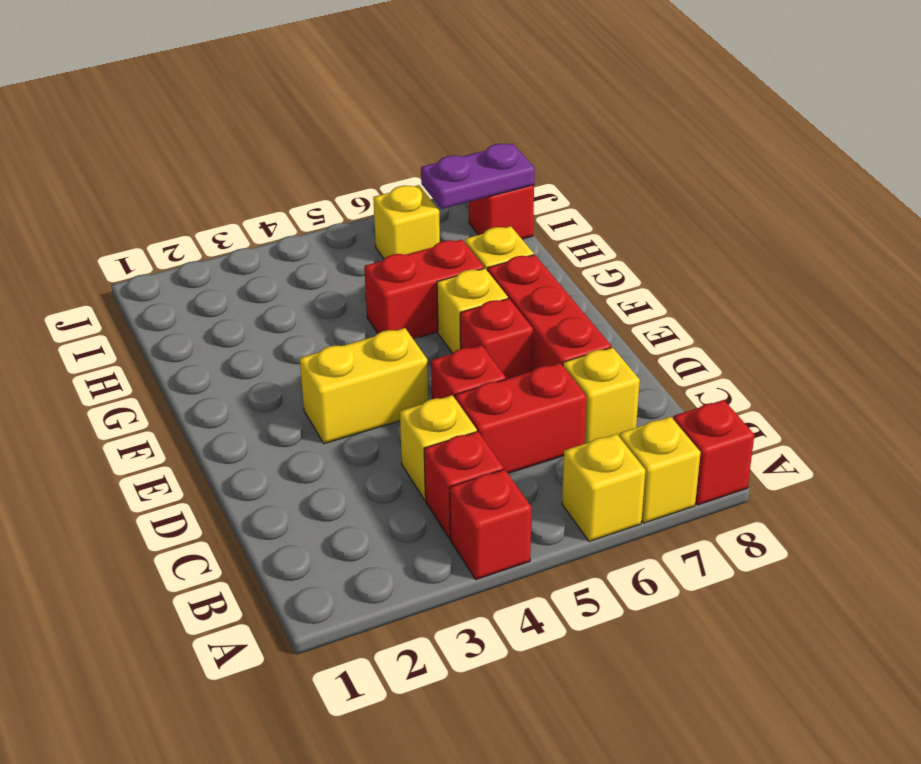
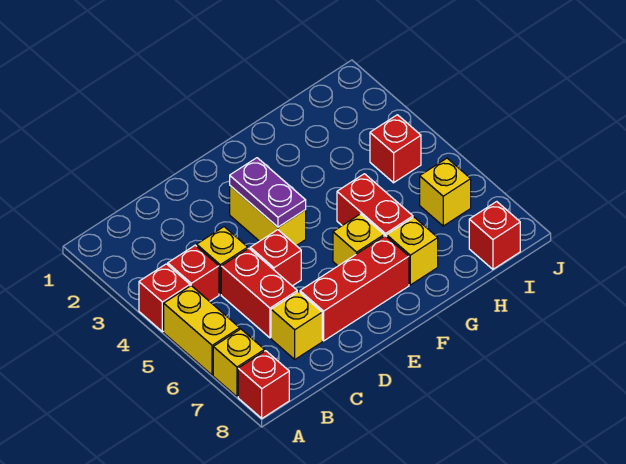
yellow brick A6 level 1 -> yellow brick A5:A6 level 1
red brick E6 level 1 -> red brick I4 level 1
purple plate I7:I8 level 2 -> purple plate E3:E4 level 2

